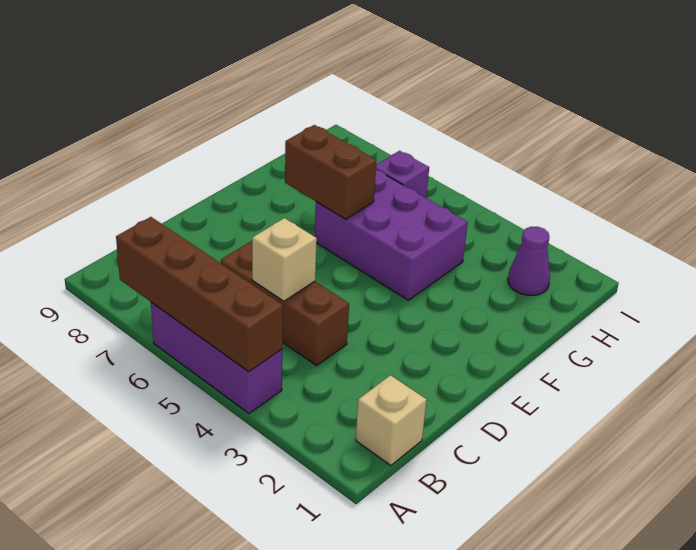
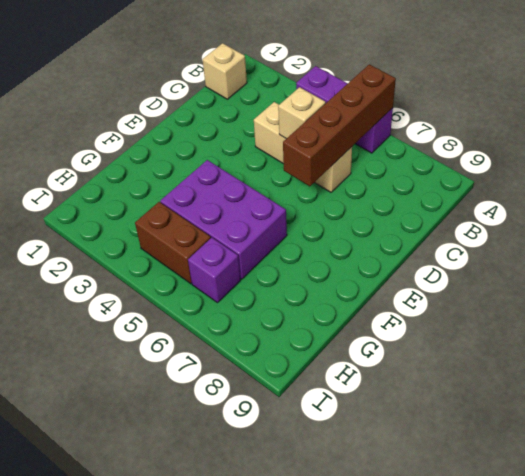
brown brick A4:A7 level 2 -> brown brick A6:D6 level 2
brown brick C4:C6 level 1 -> tan brick C4:C6 level 1
brown brick F6:F7 level 2 -> brown brick H4:H5 level 1
purple cone H2 level 1 -> none

